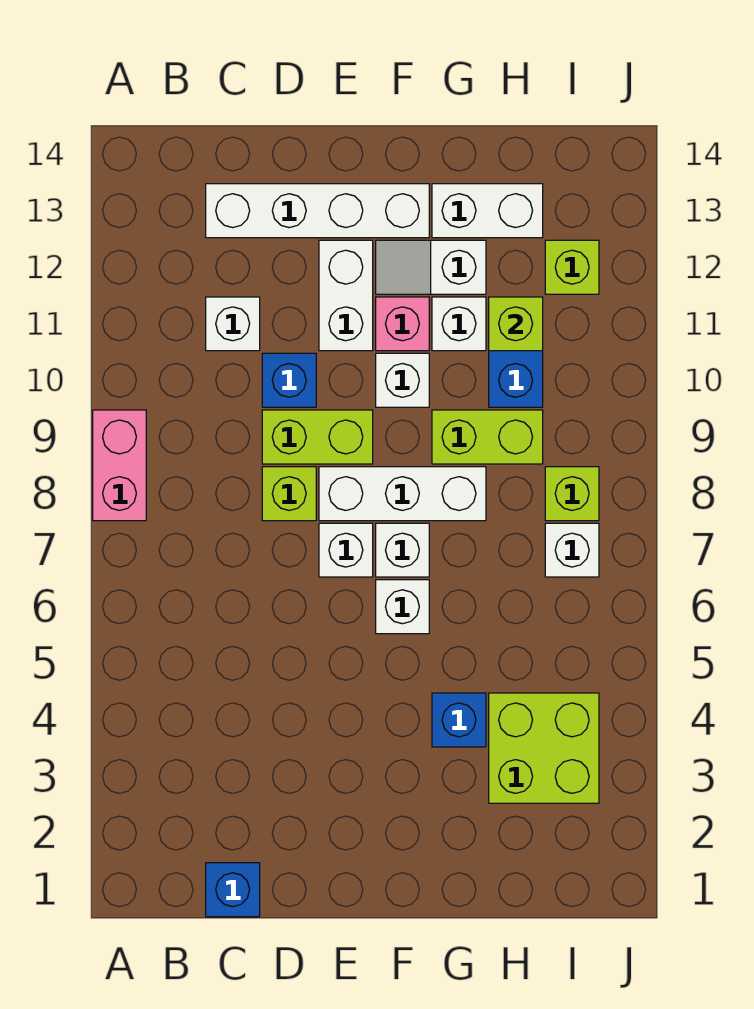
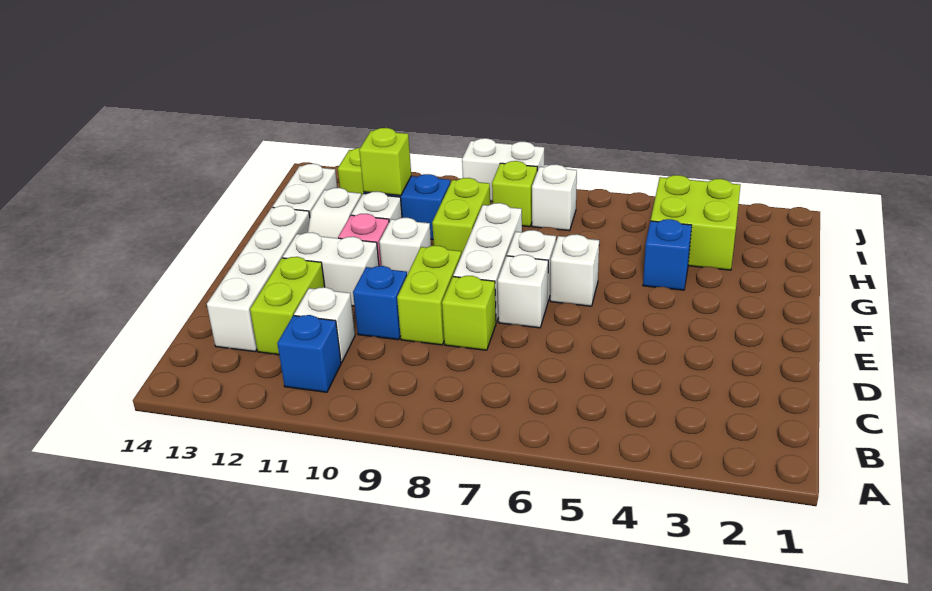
pink brick A8:A9 level 1 -> none
blue brick C1 level 1 -> blue brick B11 level 1
none -> lime brick C12:D12 level 1
none -> white brick J8:J9 level 1

